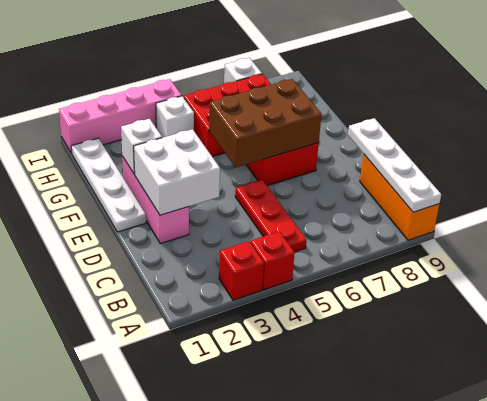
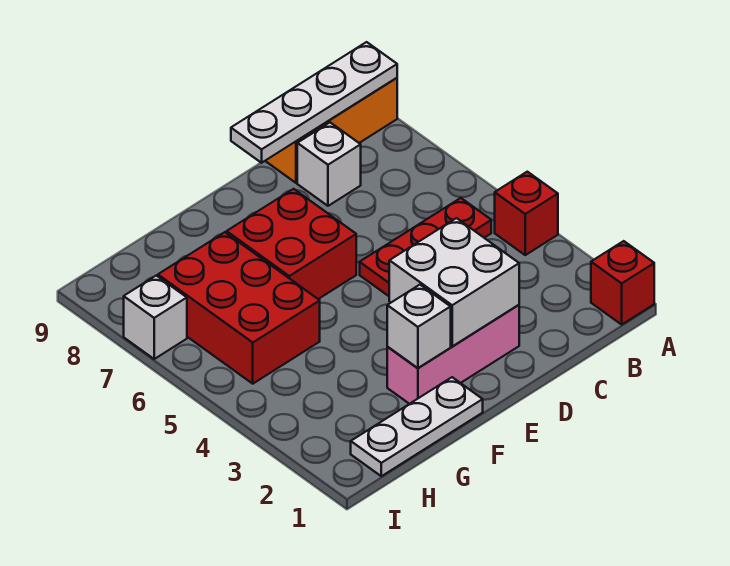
red brick A3 level 1 -> red brick A1 level 1
white plate E1:H1 level 1 -> white plate F1:H1 level 1
brown brick E5:F7 level 2 -> none
white brick H4 level 1 -> white brick C8 level 1
pink brick I1:I4 level 1 -> none

